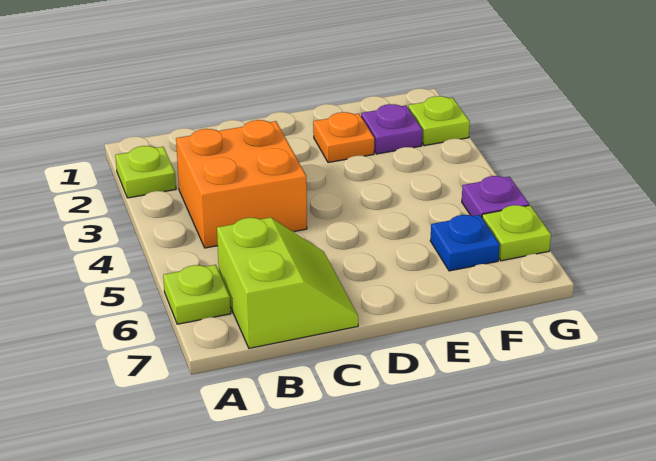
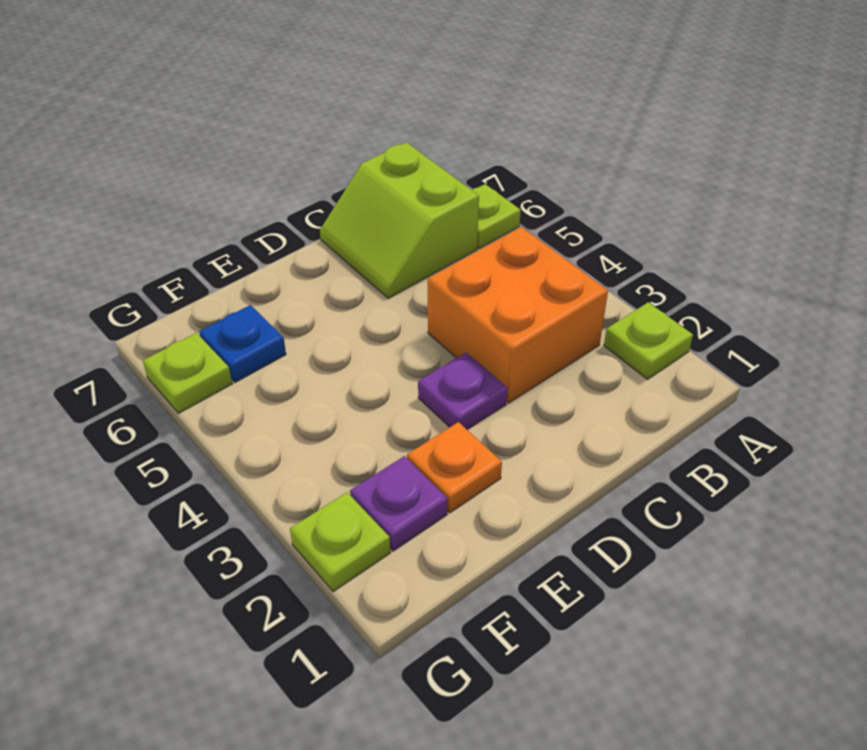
purple plate G5 level 1 -> purple plate D3 level 1

